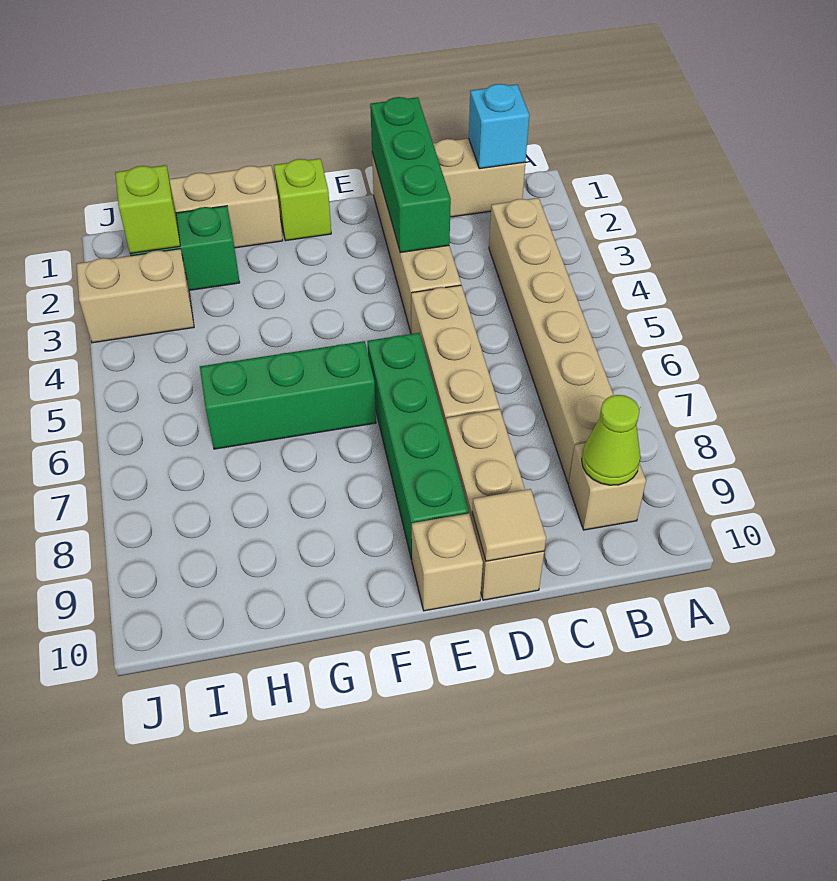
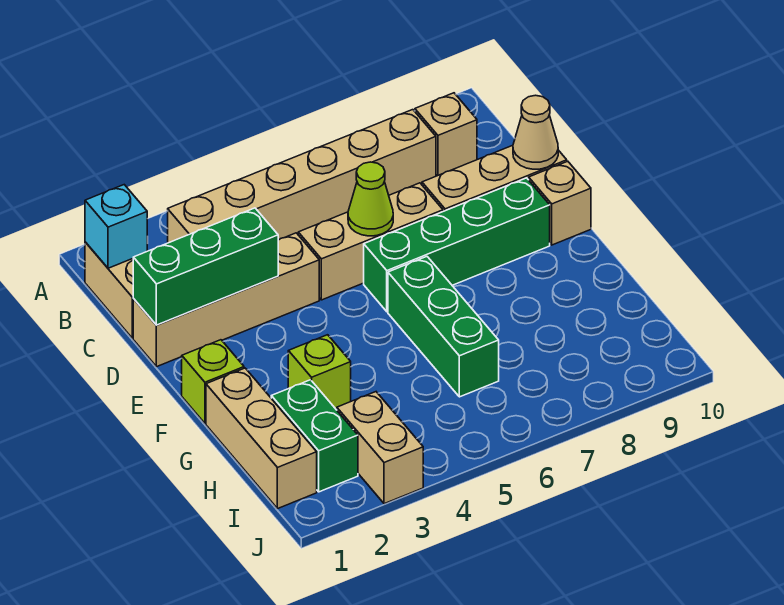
lime cone B9 level 2 -> lime cone D6 level 2
tan tile D10 level 2 -> tan cone D10 level 2
lime brick I2 level 2 -> lime brick G3 level 1

